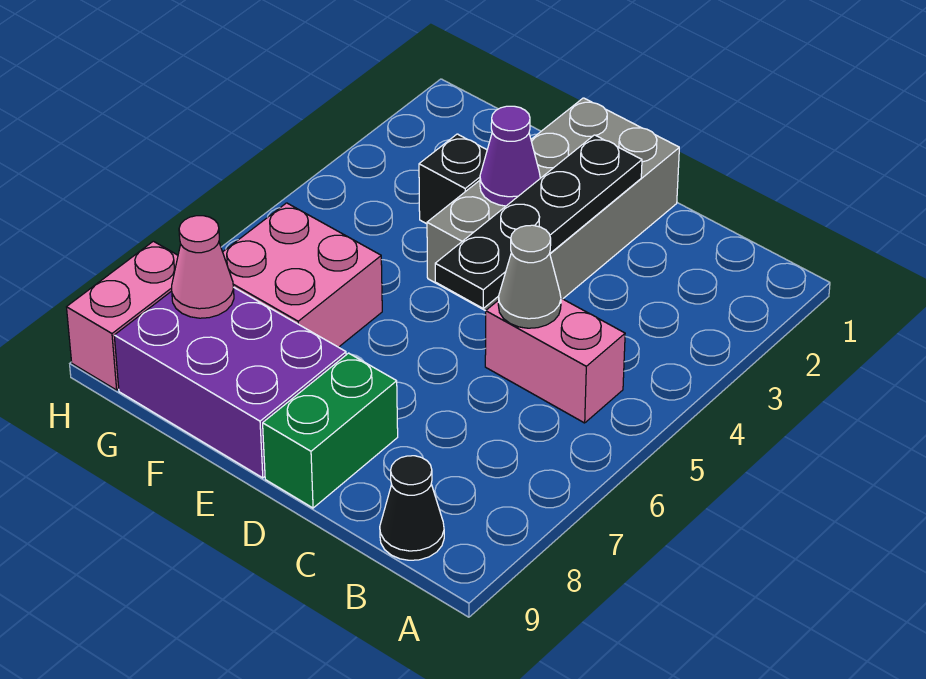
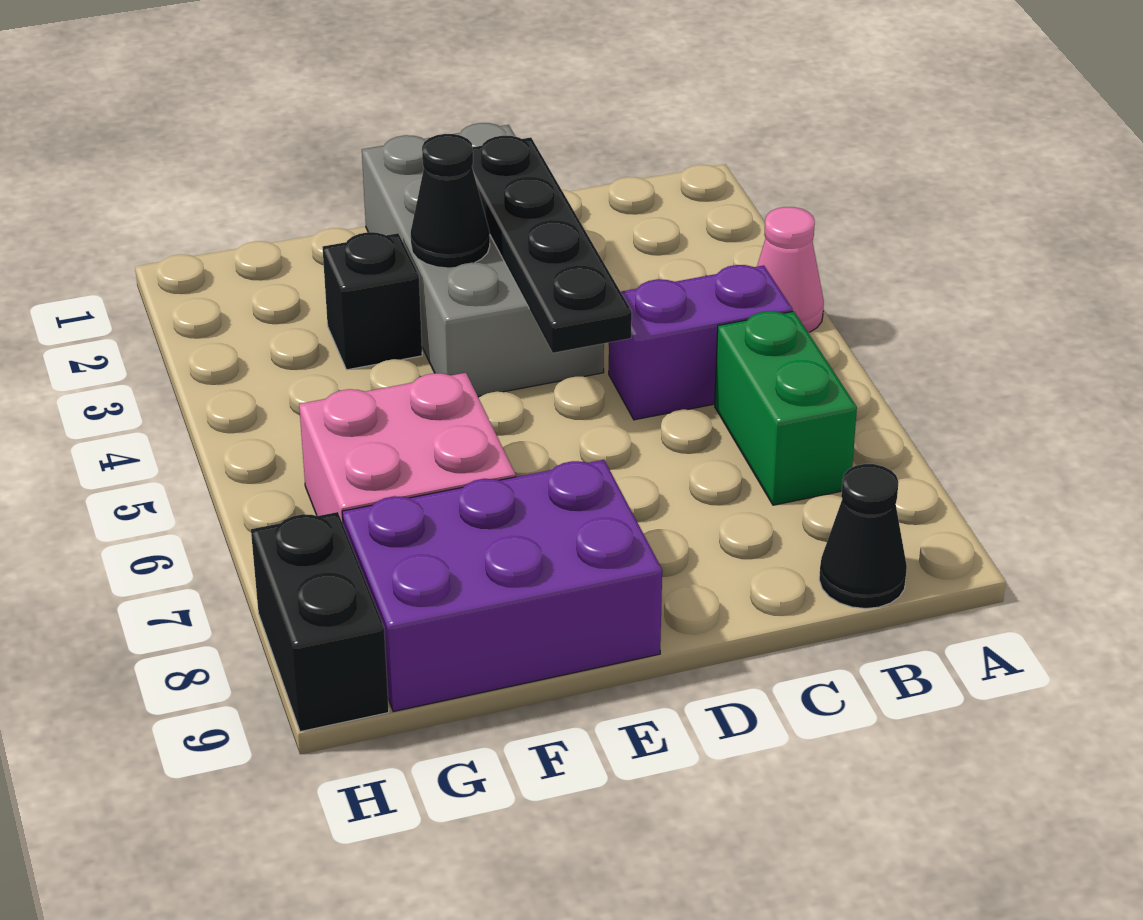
pink brick B5:C5 level 1 -> purple brick B5:C5 level 1
grey cone C5 level 2 -> none
green brick D8:D9 level 1 -> green brick B6:B7 level 1
purple cone E3 level 2 -> black cone E3 level 2
pink cone G8 level 2 -> pink cone A4 level 1
pink brick H8:H9 level 1 -> black brick H8:H9 level 1

